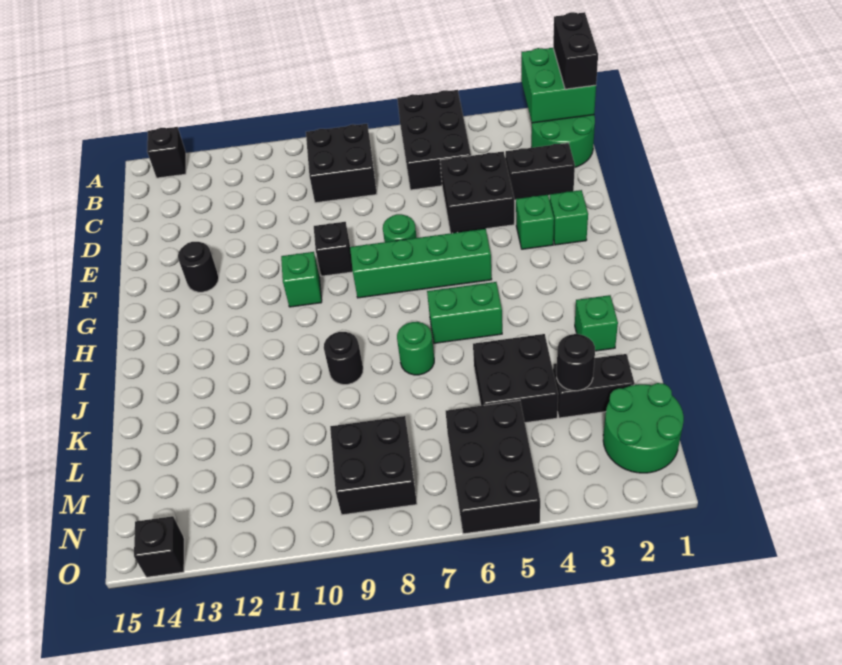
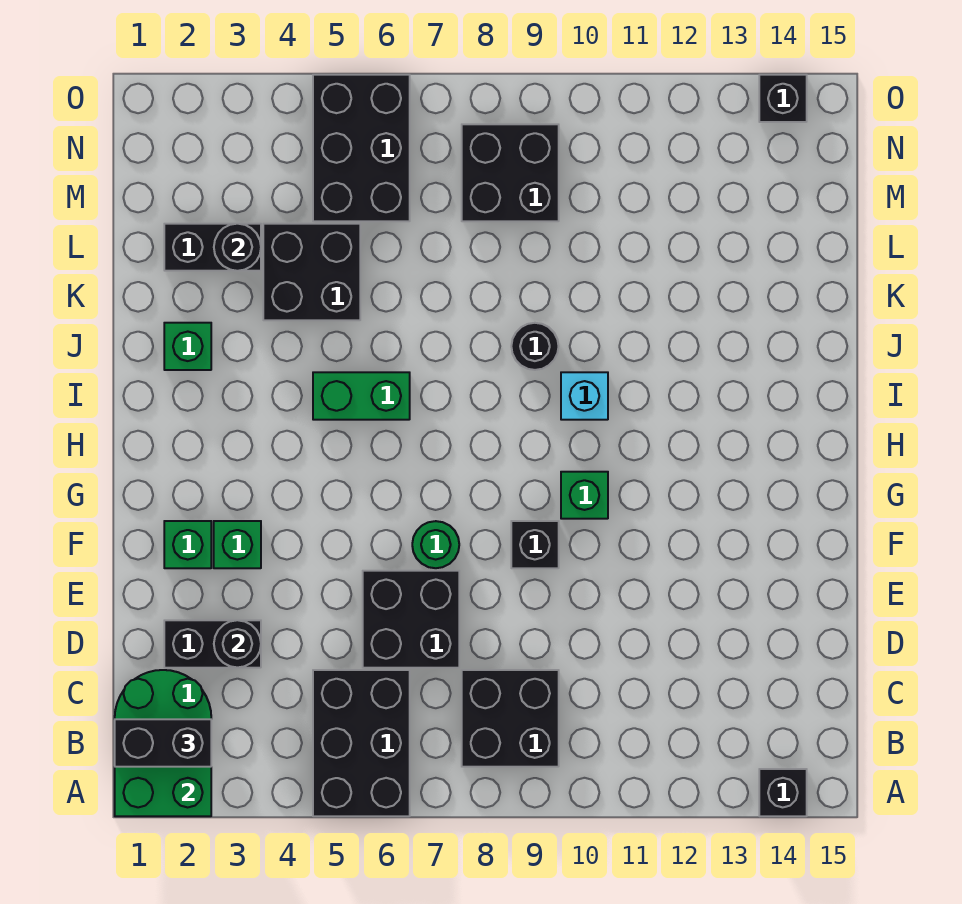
black brick A1:B1 level 3 -> black brick B1:B2 level 3
black brick D4:E5 level 1 -> black brick D6:E7 level 1
black round brick F13 level 1 -> black round brick D3 level 2
green brick G5:G8 level 1 -> none
none -> cyan brick I10 level 1
green round brick J7 level 1 -> none
green round brick M1:N2 level 1 -> none

